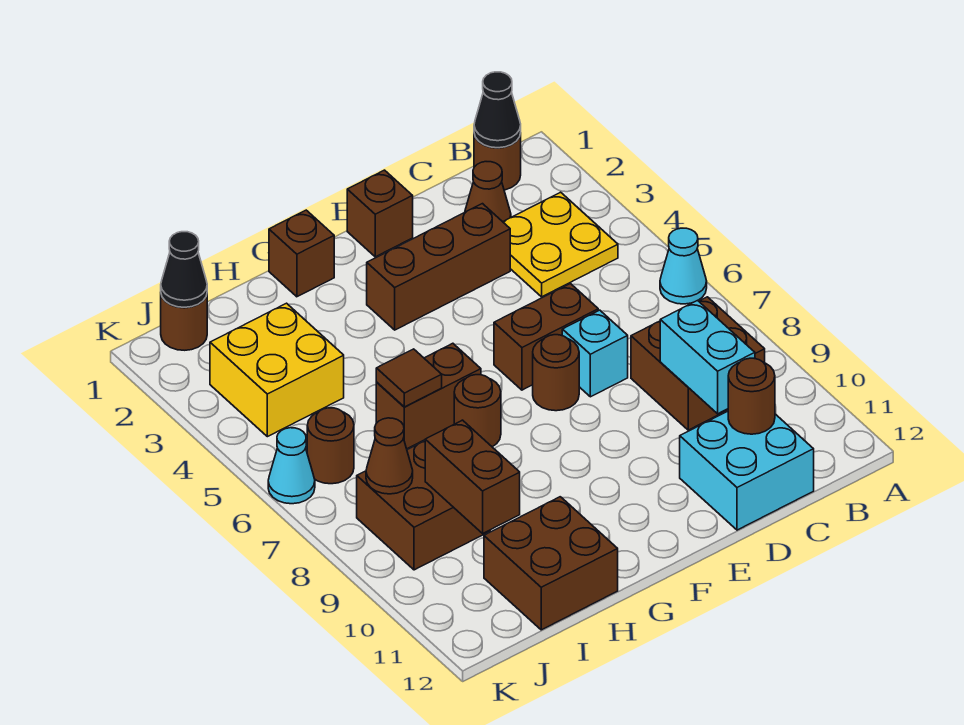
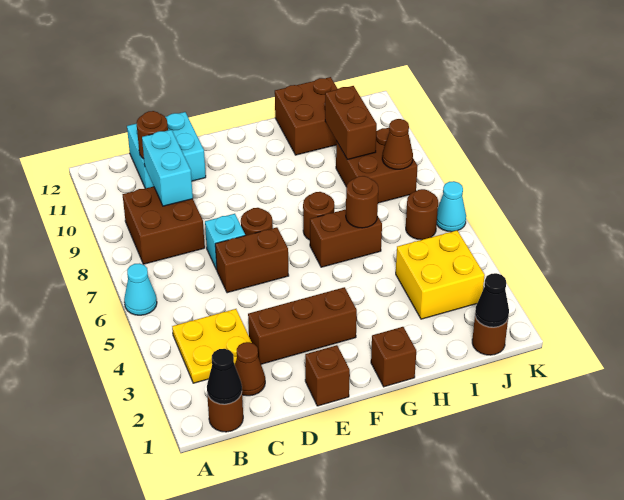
brown tile H6 level 2 -> brown round brick H6 level 2

